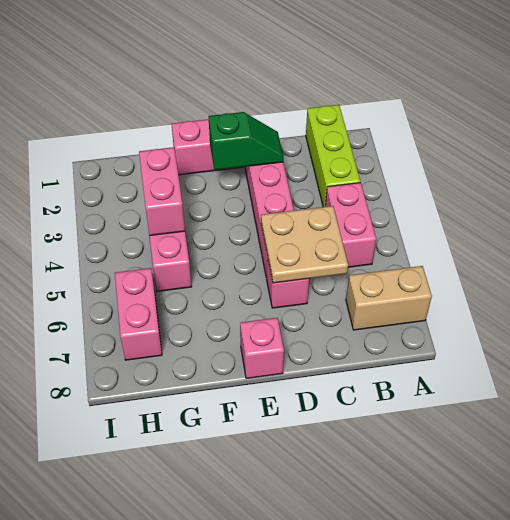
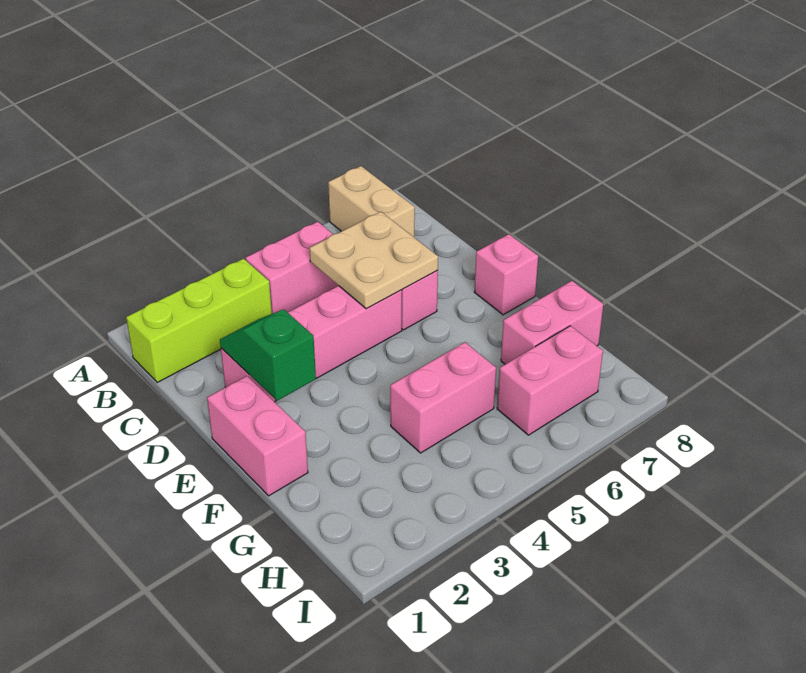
pink brick G3:G4 level 2 -> pink brick G7:G8 level 1

